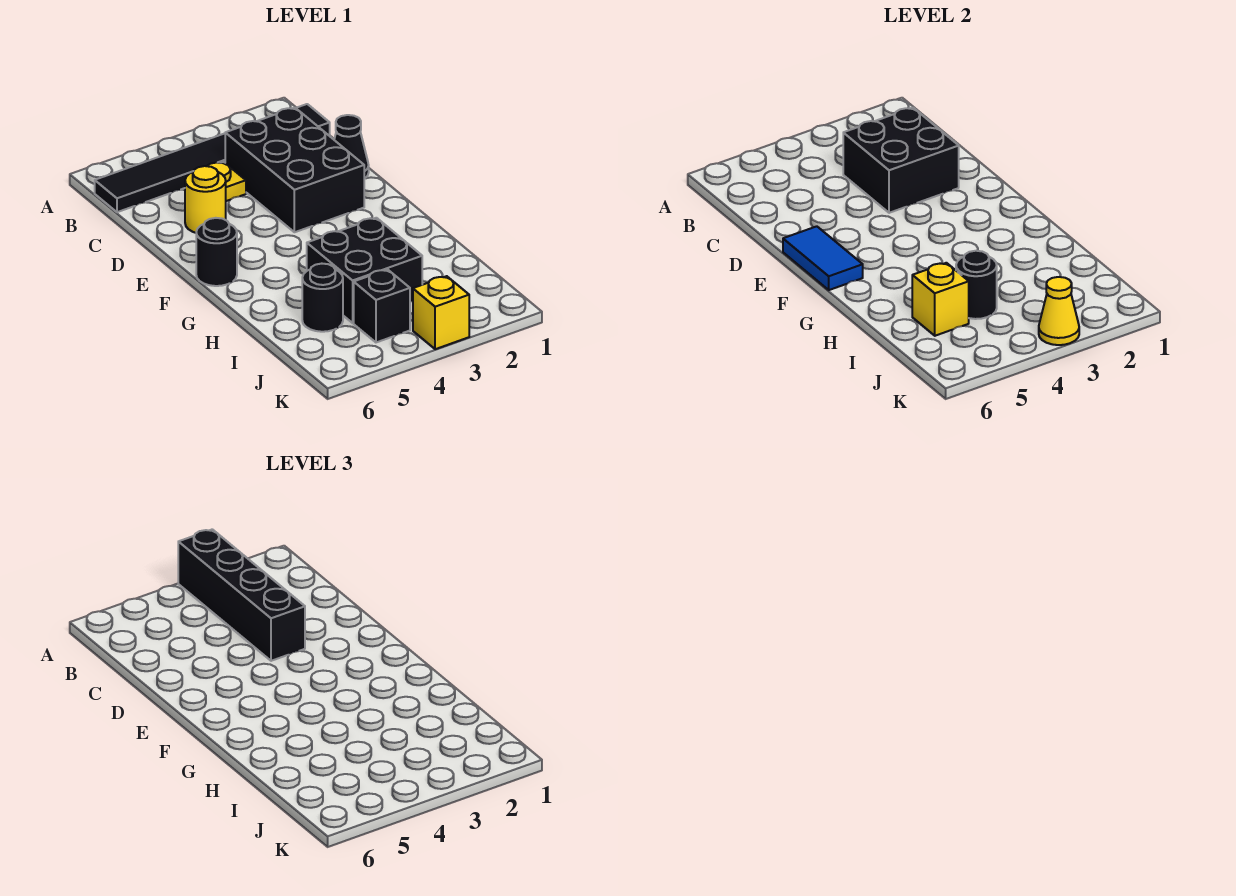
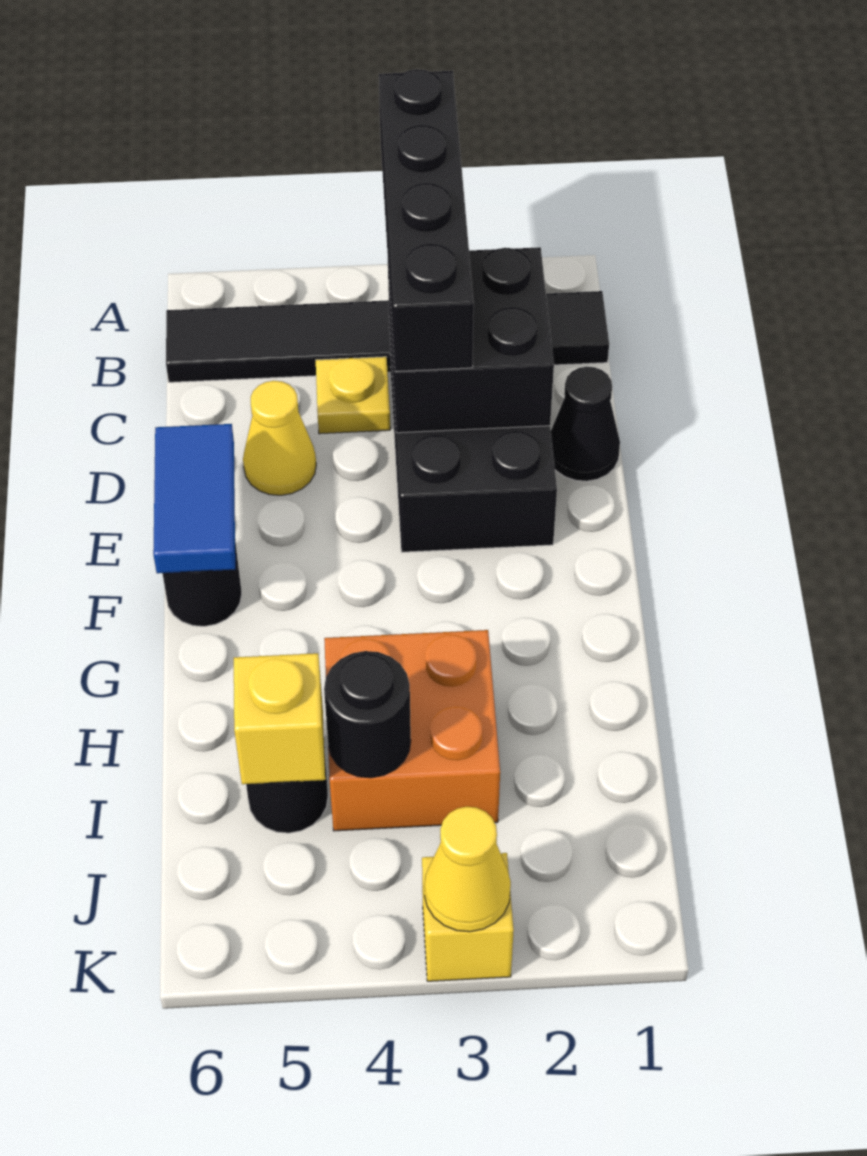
yellow round brick D5 level 1 -> yellow cone D5 level 1
black brick H3:I4 level 1 -> orange brick H3:I4 level 1
black brick J4 level 1 -> none

